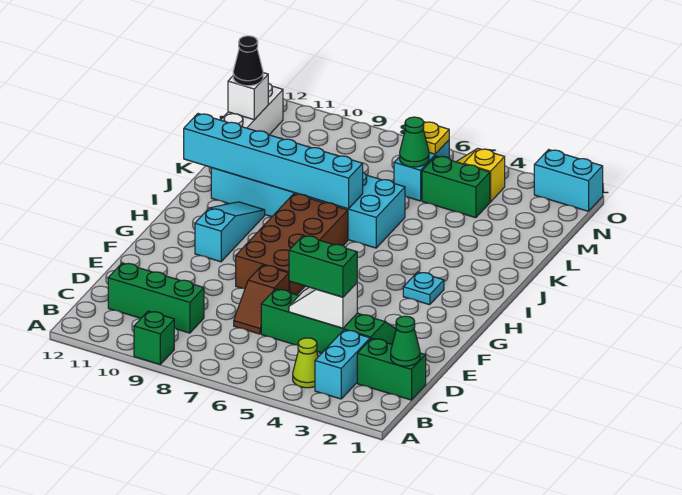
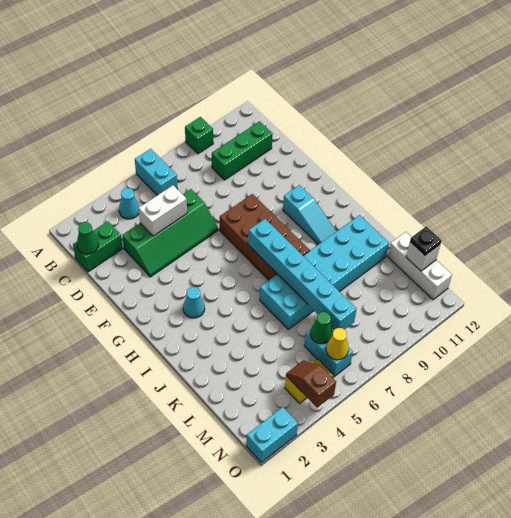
cyan brick B3:C3 level 1 -> cyan brick A6:B6 level 1
lime cone B4 level 1 -> cyan cone B4 level 1
white slope D4:D5 level 2 top 4 -> white brick D4:D5 level 2
green brick D4:D5 level 3 -> none
brown slope D7:E7 level 1 top E -> brown slope N4:O4 level 2 top O
cyan plate H3 level 1 -> cyan cone H3 level 1
cyan brick J7:J12 level 2 -> cyan brick H7:M7 level 2
green brick M4:M5 level 1 -> none
black cone M12 level 3 -> black plate M12 level 3
yellow plate N6 level 2 -> yellow cone N6 level 2

